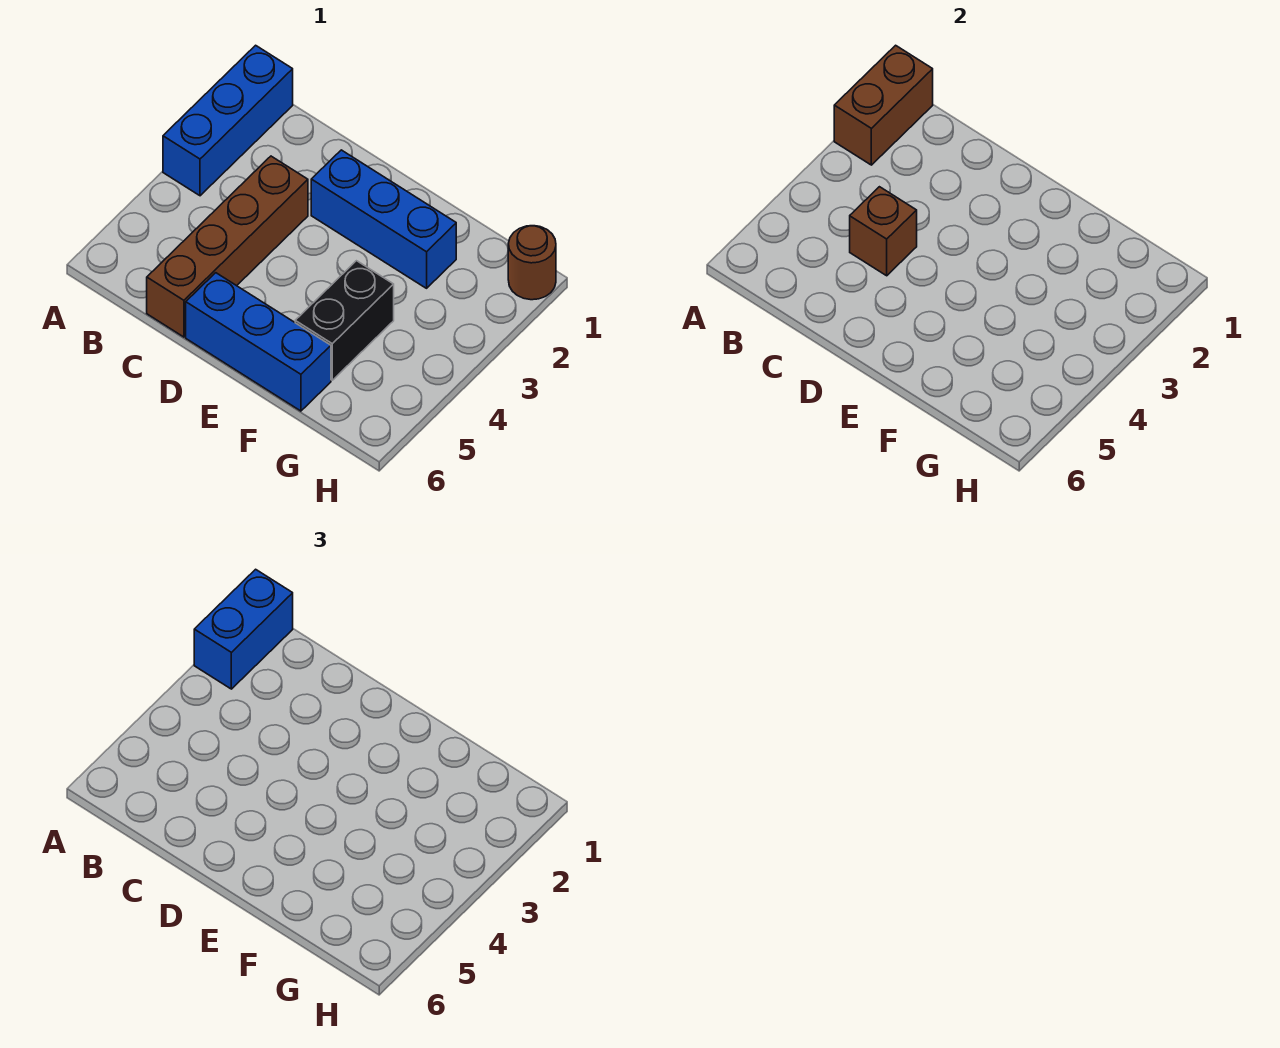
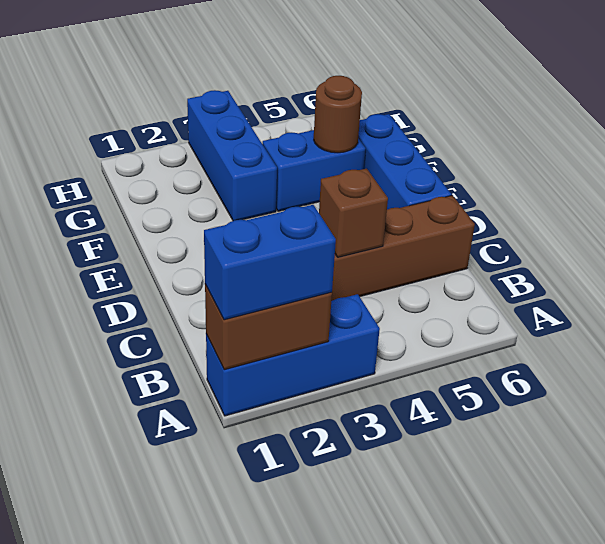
blue brick D2:F2 level 1 -> blue brick F3:H3 level 1
black brick F4:F5 level 1 -> blue brick F4:F5 level 1
brown round brick H1 level 1 -> brown round brick F5 level 2

